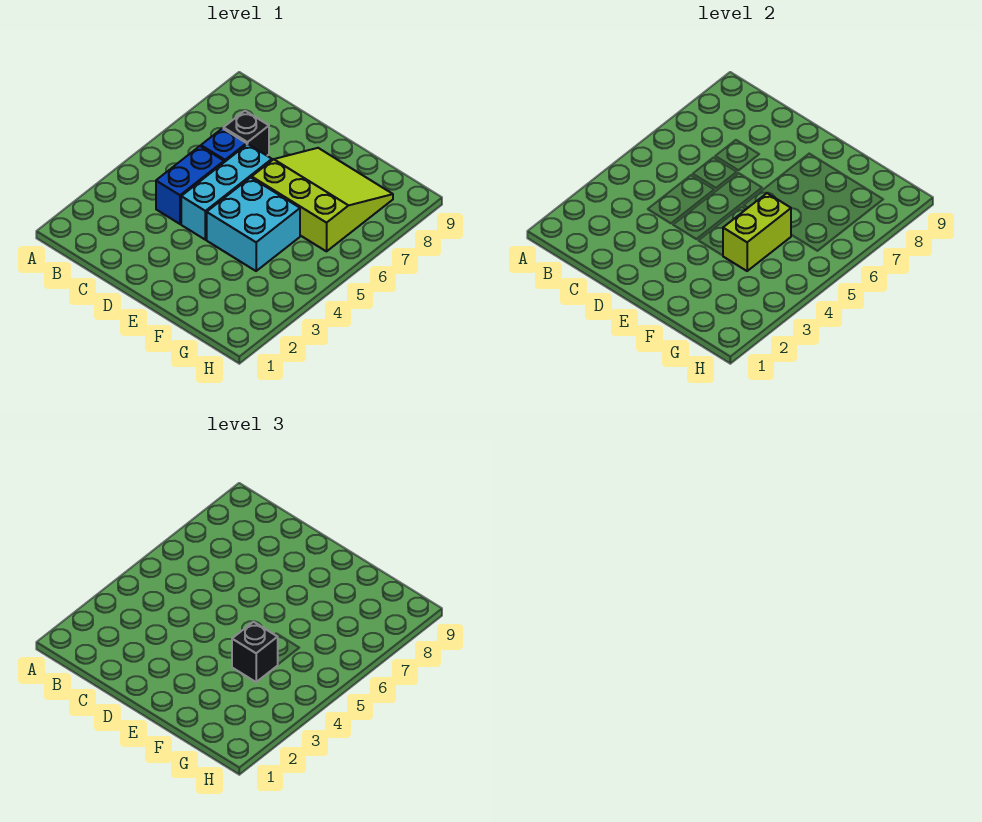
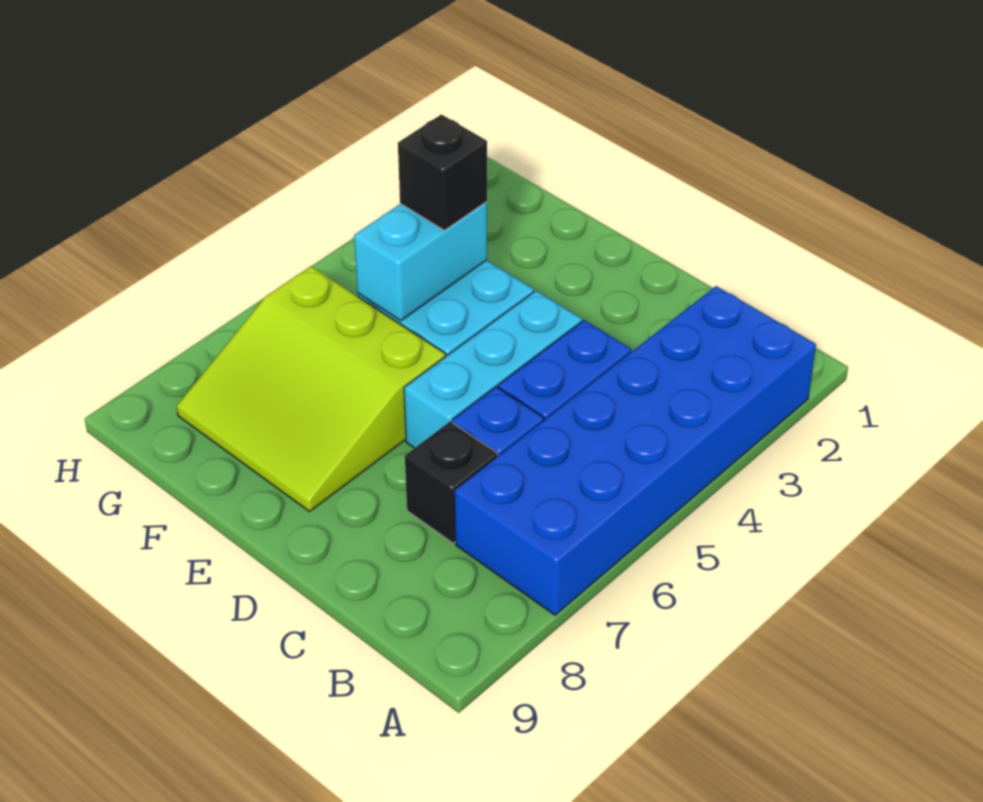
none -> blue brick A2:B7 level 1
lime brick F4:F5 level 2 -> cyan brick F4:F5 level 2

